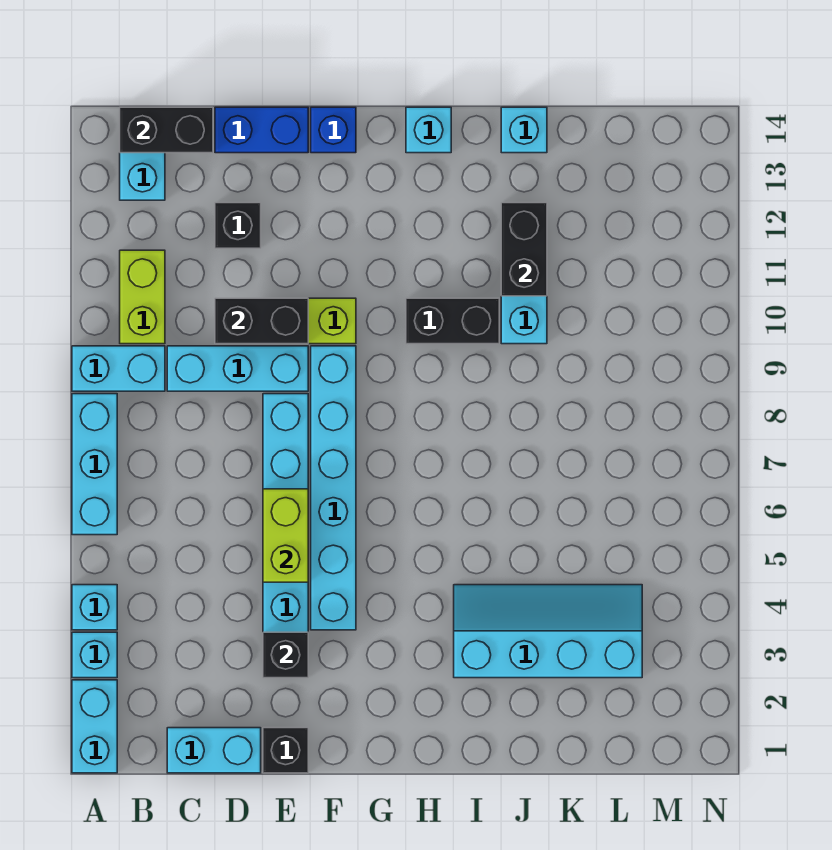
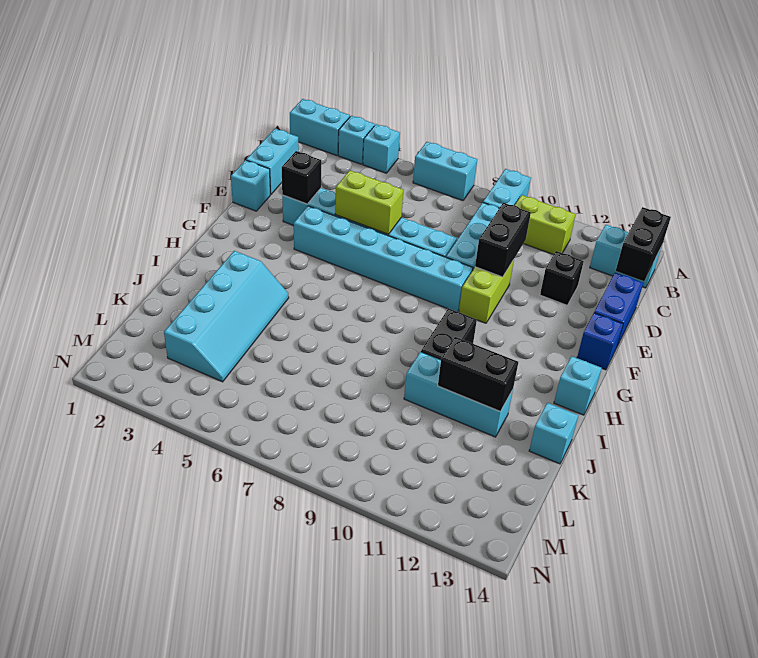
cyan brick A6:A8 level 1 -> cyan brick A6:A7 level 1
black brick E1 level 1 -> cyan brick E1 level 1

